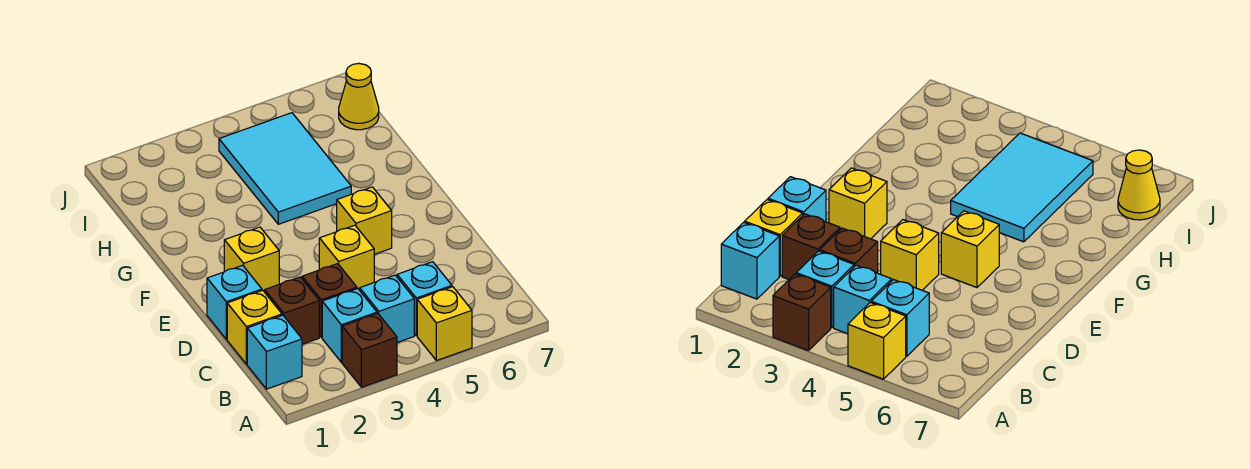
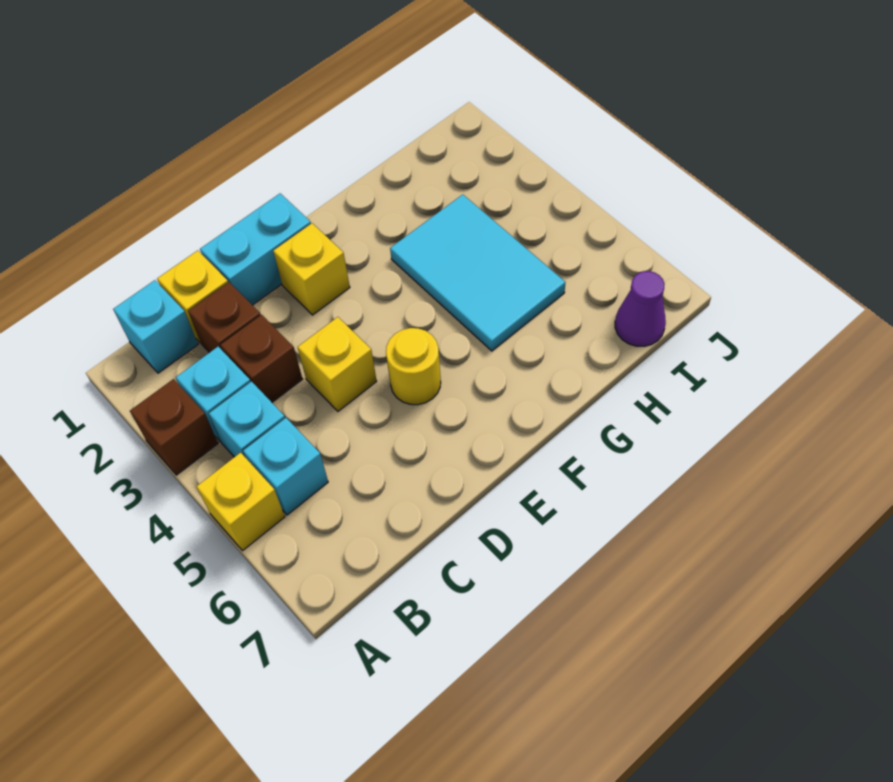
cyan brick D1 level 1 -> cyan brick D1:E1 level 1
yellow brick E5 level 1 -> yellow round brick E5 level 1
cyan tile G4:I5 level 1 -> cyan tile G3:H5 level 1
yellow cone I7 level 1 -> purple cone I7 level 1

